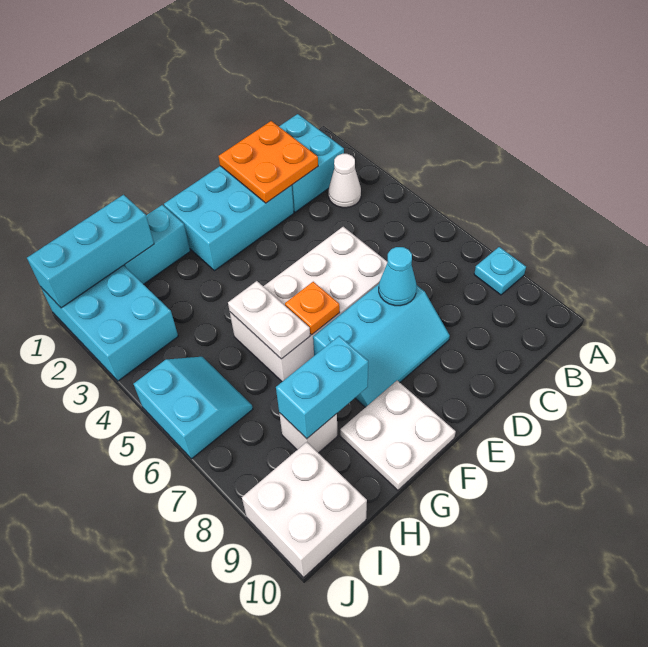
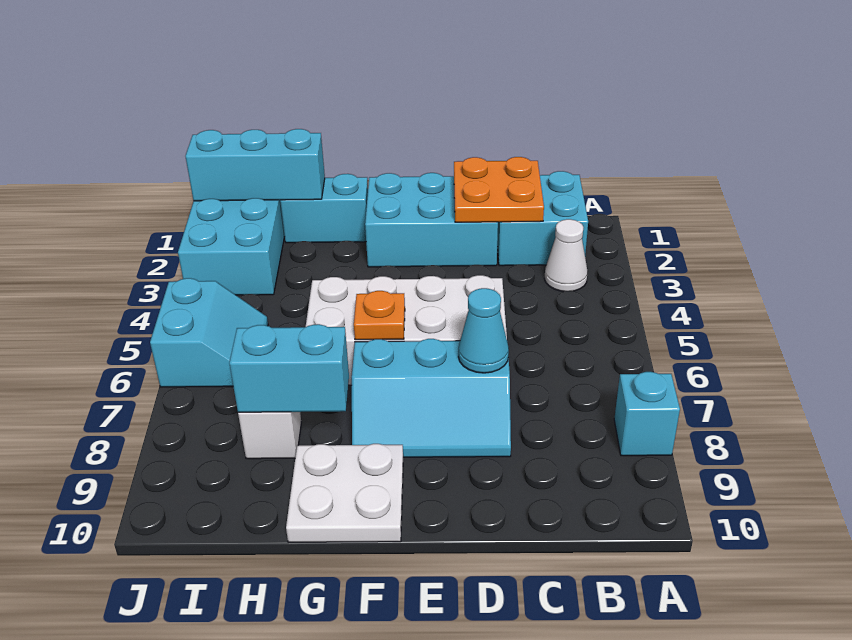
cyan plate A8 level 1 -> cyan brick A8 level 1
white plate G5:G6 level 2 -> none
white brick I9:J10 level 1 -> none

